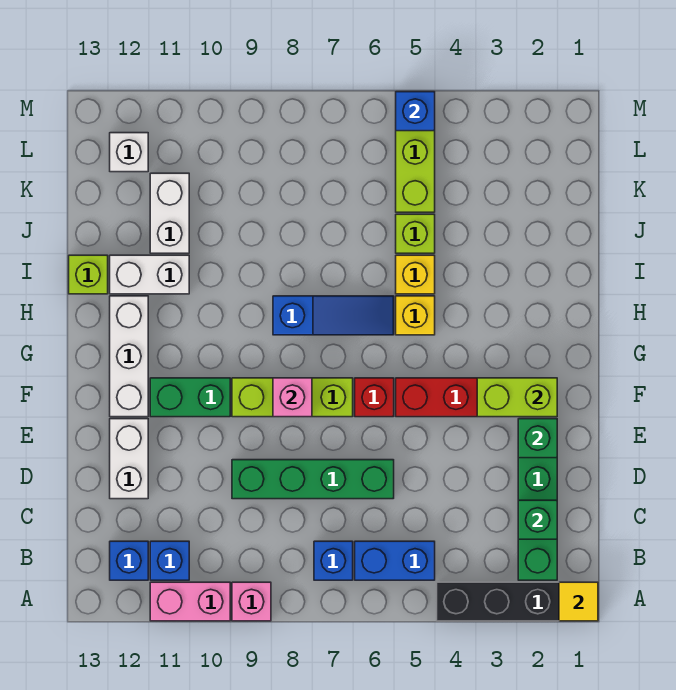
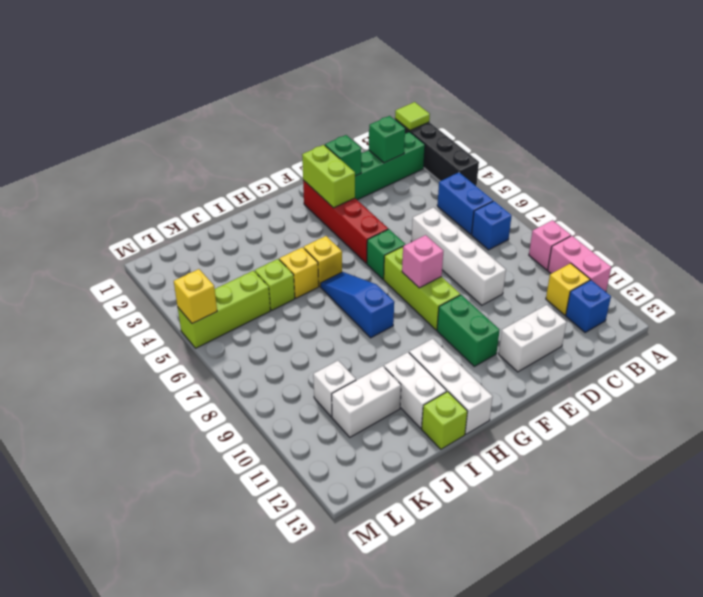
yellow tile A1 level 2 -> lime tile A1 level 2
blue brick B11 level 1 -> yellow brick B11 level 1
green brick D6:D9 level 1 -> white brick D6:D9 level 1
red brick F6 level 1 -> green brick F6 level 1
white brick F12:H12 level 1 -> white brick H11:H13 level 1
white brick L12 level 1 -> white brick K10 level 1
blue brick M5 level 2 -> yellow brick M5 level 2

